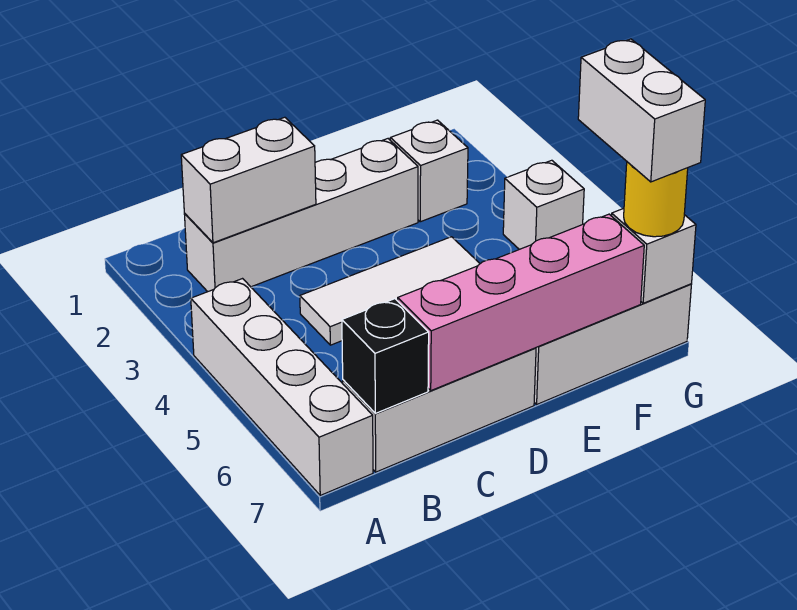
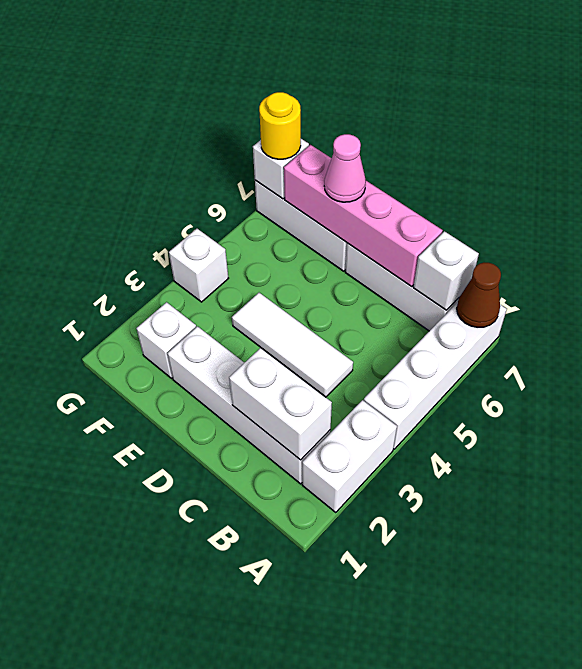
none -> brown cone A7 level 2
black brick B7 level 2 -> white brick B7 level 2
none -> pink cone E7 level 3
white brick G6:G7 level 4 -> white brick A2:A3 level 1

